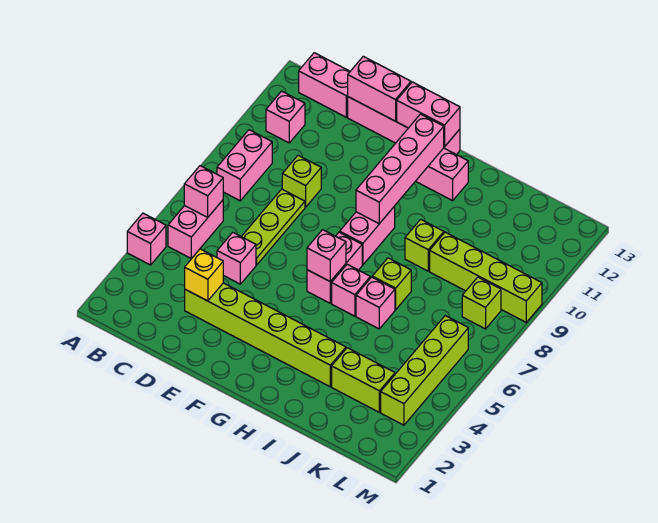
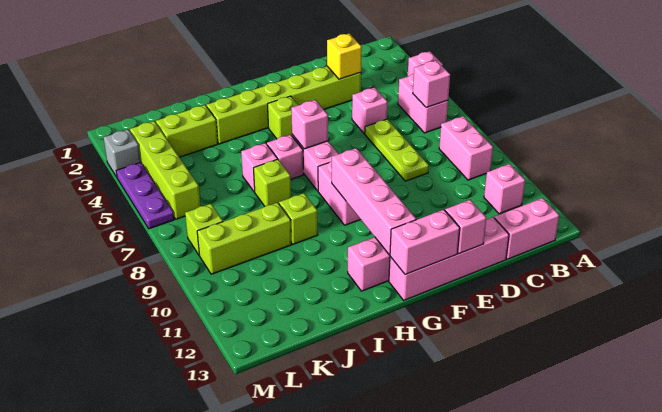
lime brick D9 level 1 -> lime brick G4 level 1
pink brick D13:E13 level 2 -> pink brick E13 level 2
lime brick J9:M9 level 1 -> lime brick J9:L9 level 1
none -> grey brick M3 level 1
none -> purple plate M4:M6 level 1

